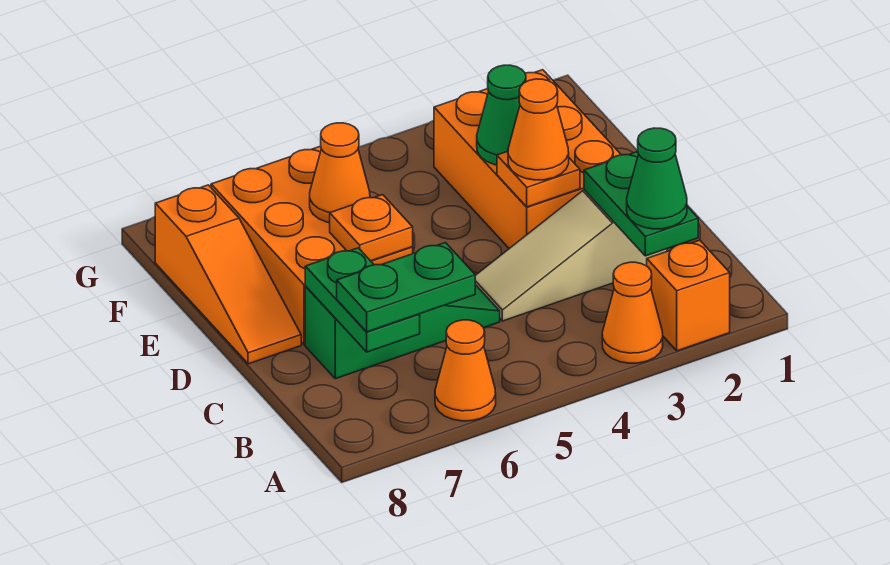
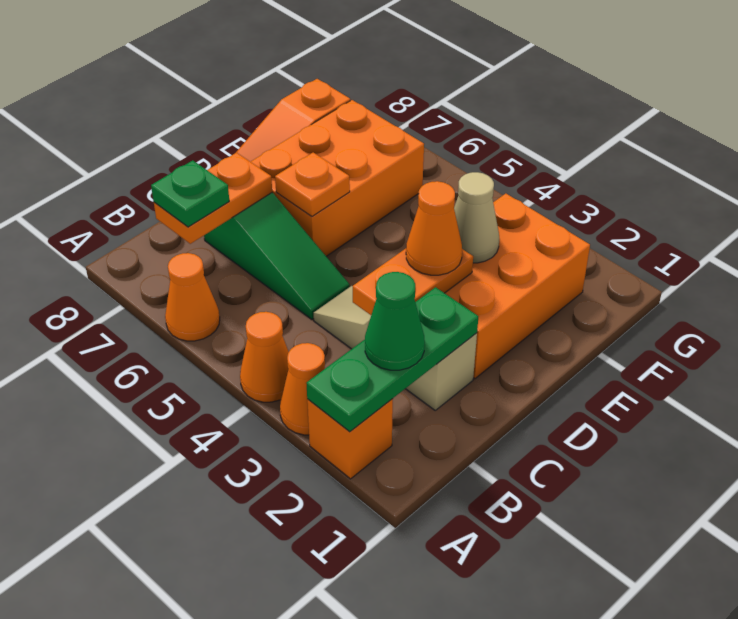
green plate B2:C2 level 2 -> green plate A2:C2 level 2
green plate B6:B7 level 3 -> green plate B7 level 3
green plate B7:C7 level 2 -> orange plate B7:C7 level 2
orange plate D3 level 2 -> orange plate C3:D3 level 2
green cone E3 level 2 -> tan cone E3 level 2
orange cone E6 level 2 -> orange cone A4 level 1

